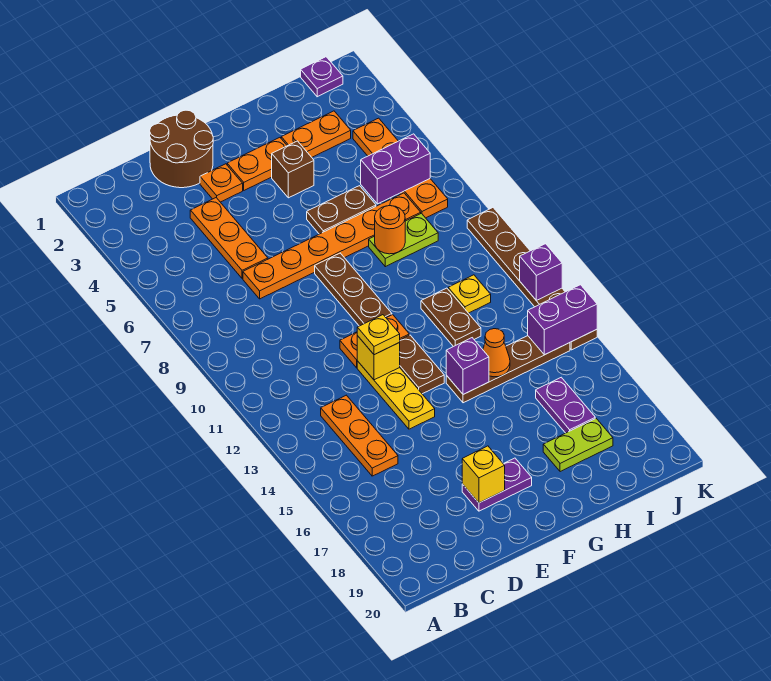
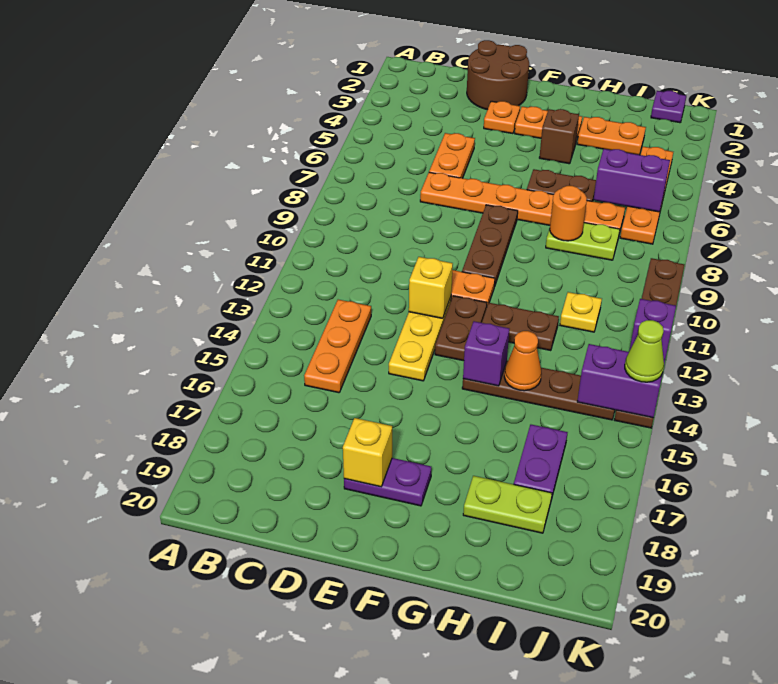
orange plate D4:D6 level 1 -> orange plate D5:D6 level 1
yellow plate E12 level 3 -> none
brown plate H11:H12 level 1 -> brown plate G12:H12 level 1
none -> lime cone K14 level 3

